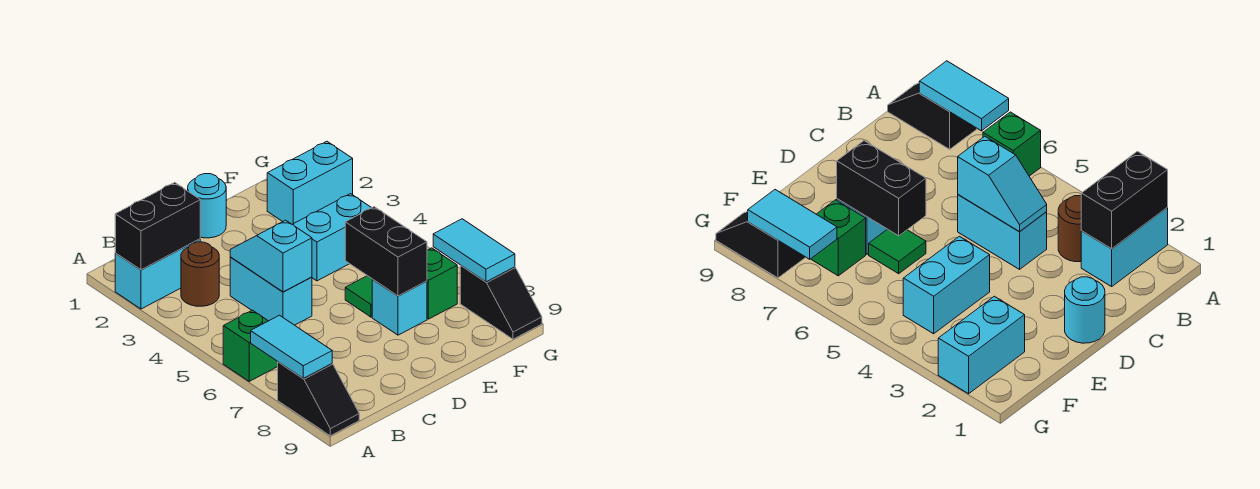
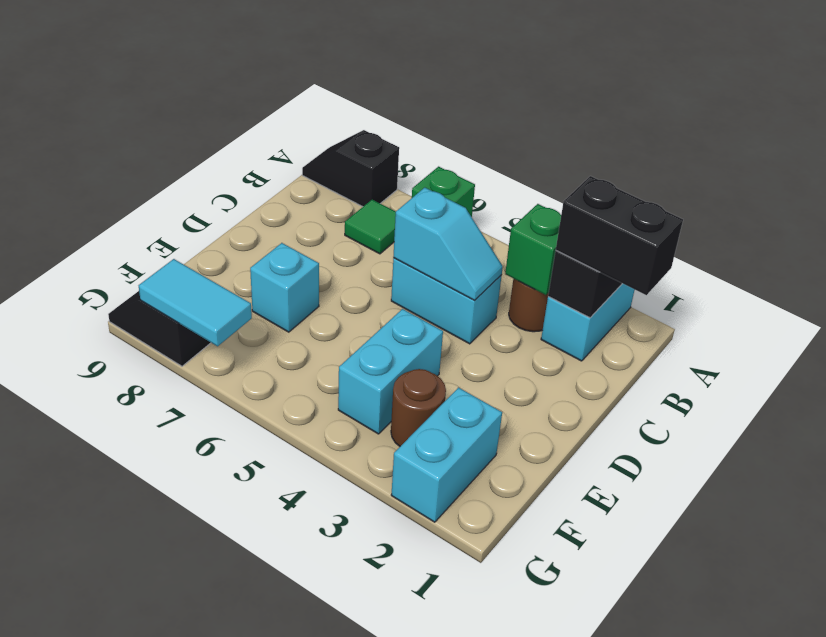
cyan tile A7:A8 level 2 -> none
cyan round brick D1 level 1 -> none
green tile E6 level 1 -> green tile B7 level 1
black brick E6:E7 level 2 -> black brick B1:B2 level 3
none -> brown round brick F3 level 1
green brick F7 level 1 -> green brick B3 level 2

